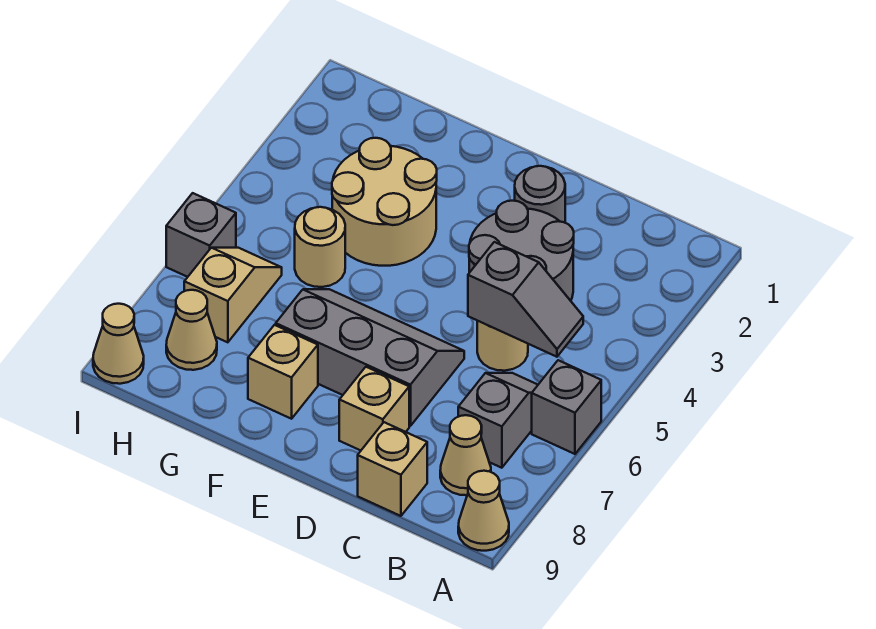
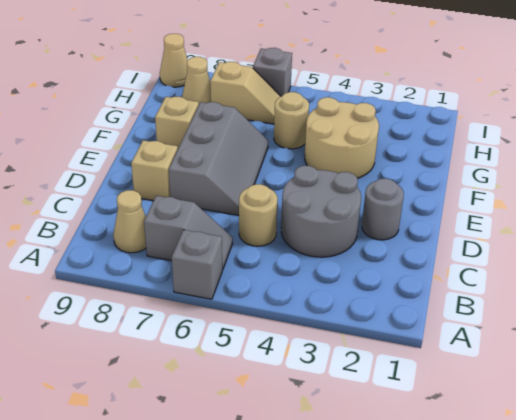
tan cone A9 level 1 -> none
grey slope B5:C5 level 2 top C -> none
tan brick C9 level 1 -> none

